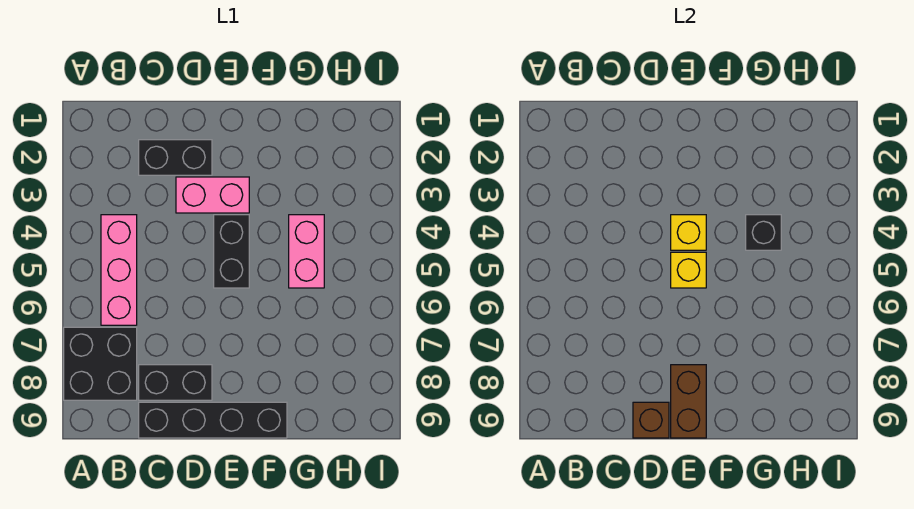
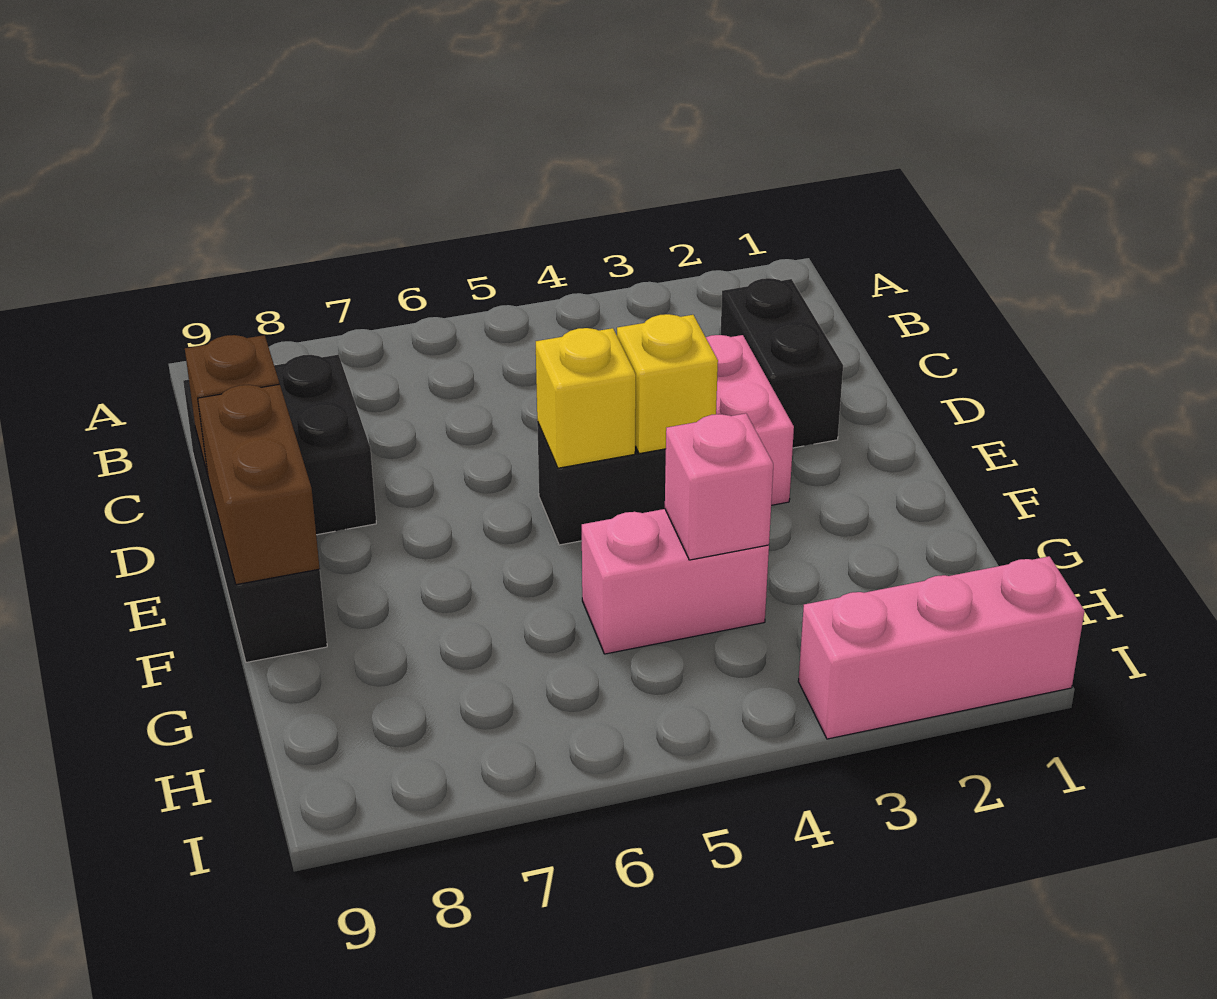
black brick A7:B8 level 1 -> none
pink brick B4:B6 level 1 -> pink brick I1:I3 level 1
brown brick E8:E9 level 2 -> brown brick E9:F9 level 2
black brick G4 level 2 -> pink brick G4 level 2

